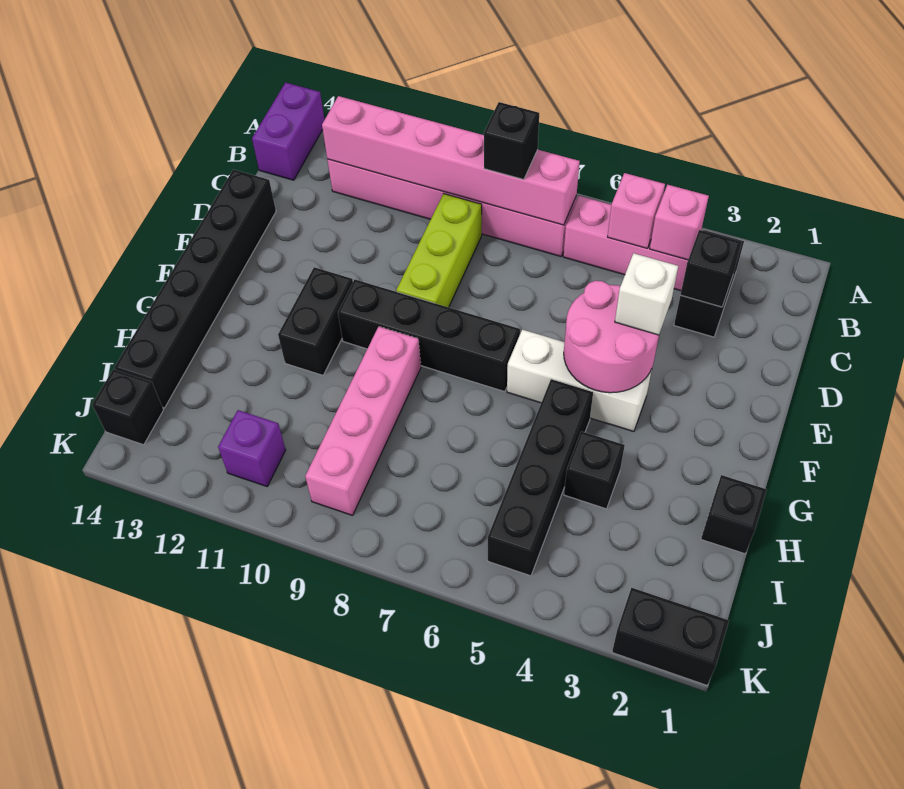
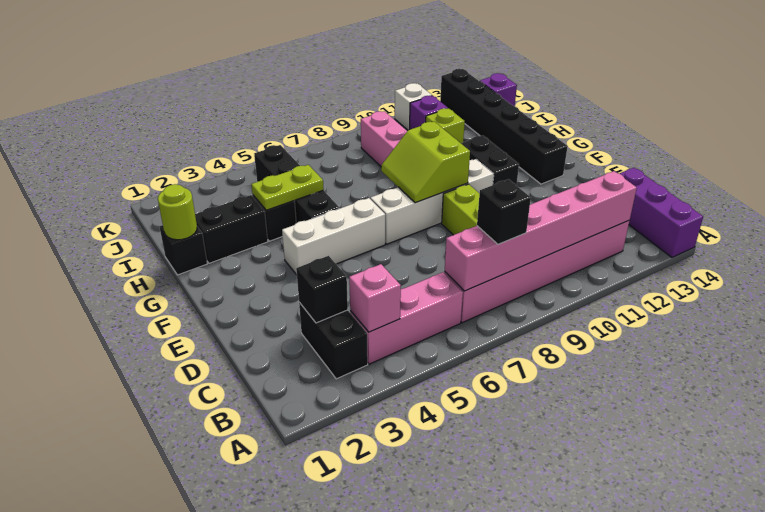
purple brick A14:B14 level 1 -> purple brick A14:C14 level 1
pink brick B5 level 2 -> none
black brick D14:I14 level 1 -> black brick F13:K13 level 1
pink round brick E4:F5 level 2 -> none
white brick E4 level 3 -> white brick K11 level 1
black brick F7:F10 level 1 -> white brick F7:F10 level 1
none -> lime slope F8:G9 level 2 top 9
none -> lime round brick H1 level 2
none -> lime plate H4:H5 level 2
none -> lime brick I11 level 1
black brick J14 level 1 -> purple brick J14 level 1
black brick K1:K2 level 1 -> black brick H2:H3 level 1

